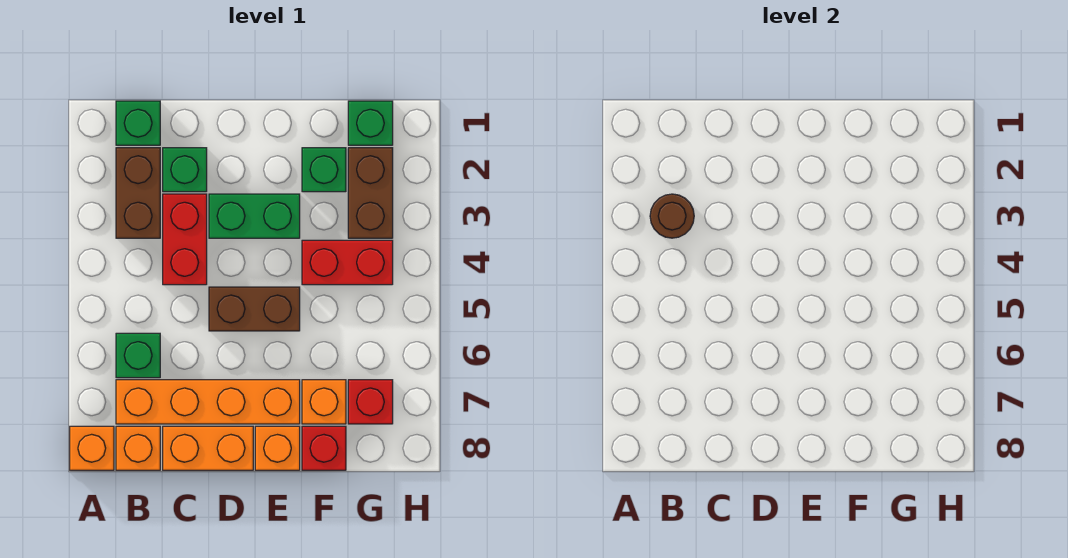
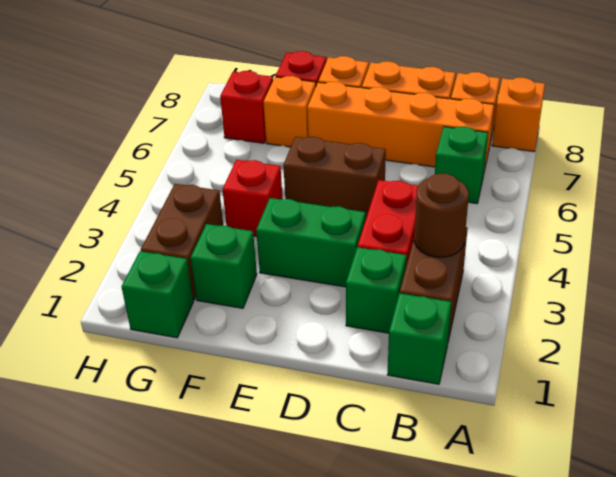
red brick F4:G4 level 1 -> red brick F4 level 1

